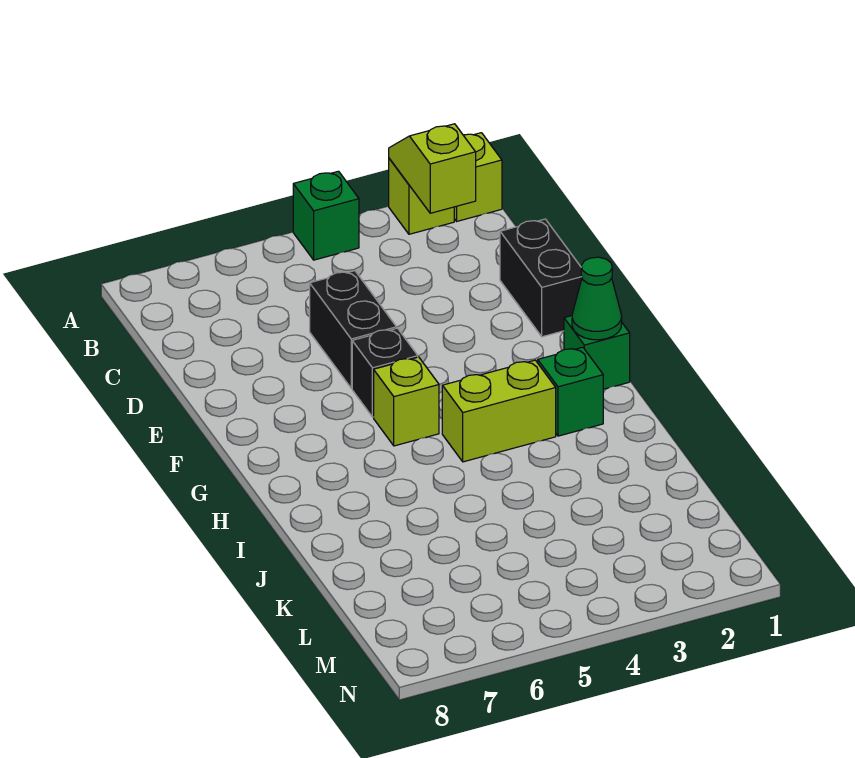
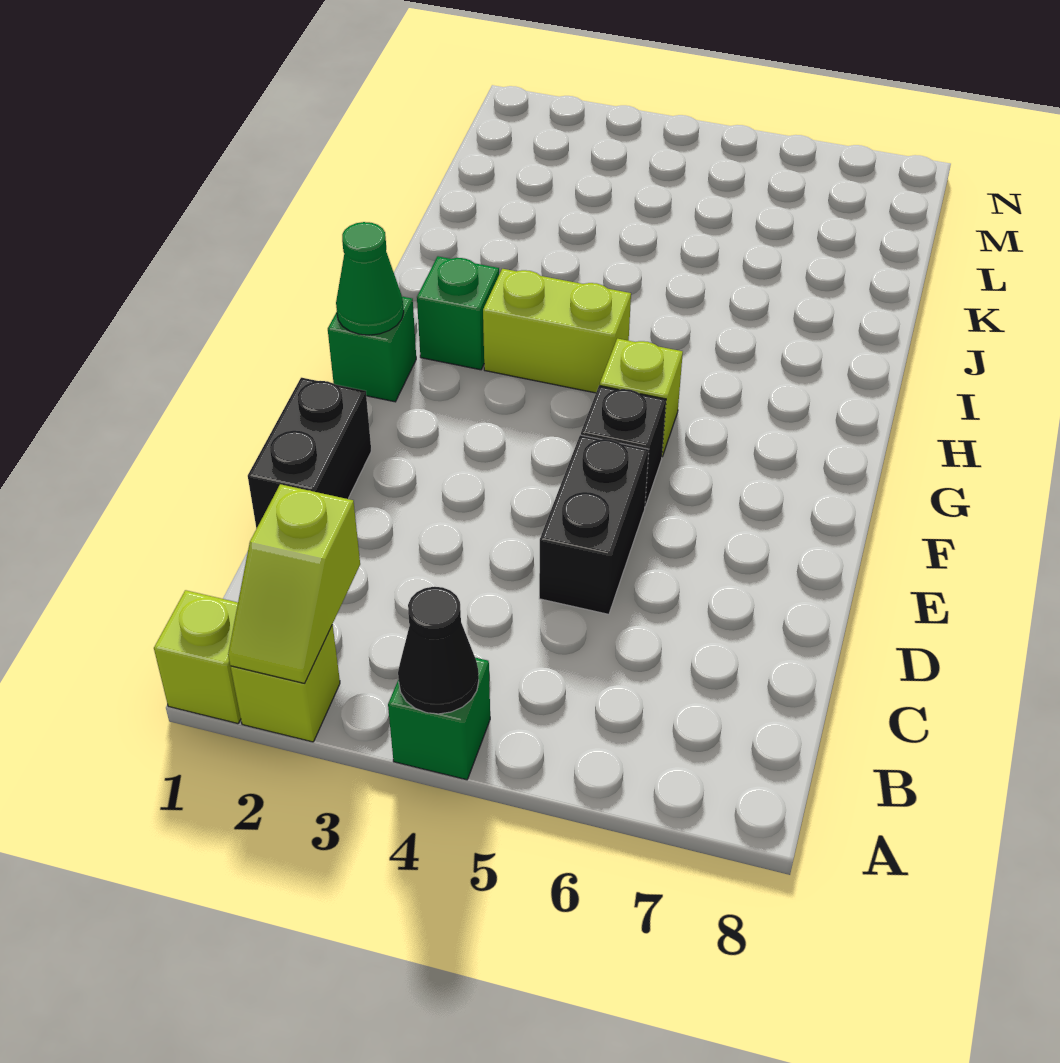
none -> black cone A4 level 2

